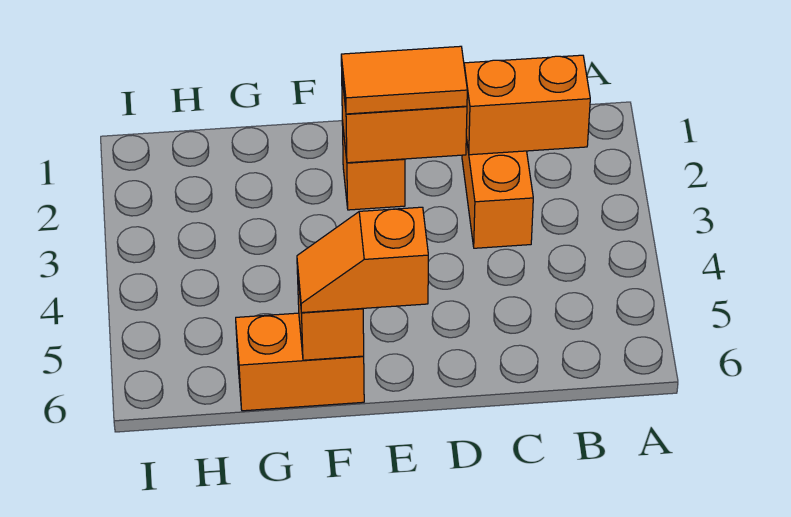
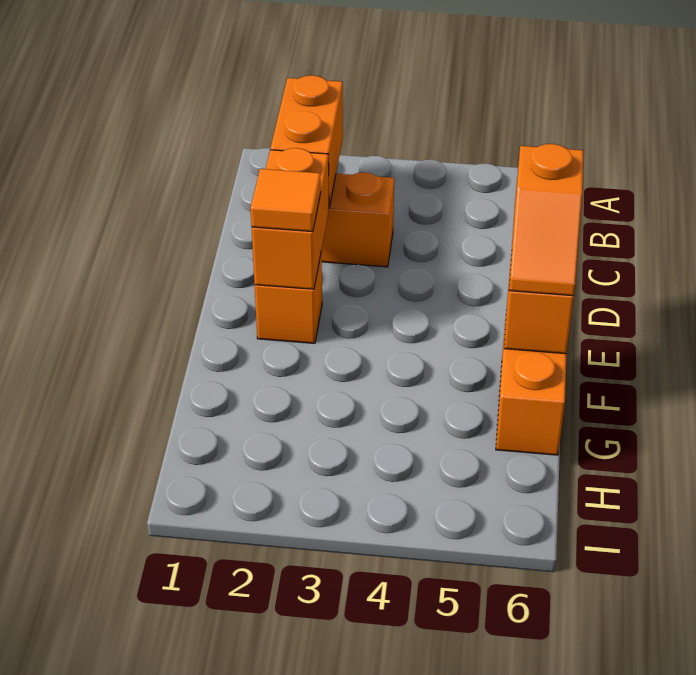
orange tile D2:E2 level 3 -> orange tile E2 level 3

